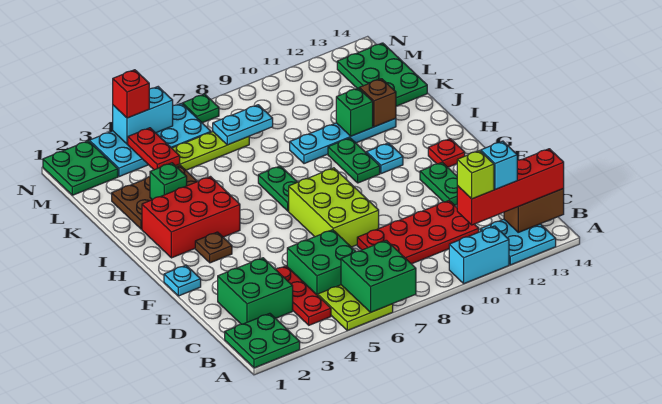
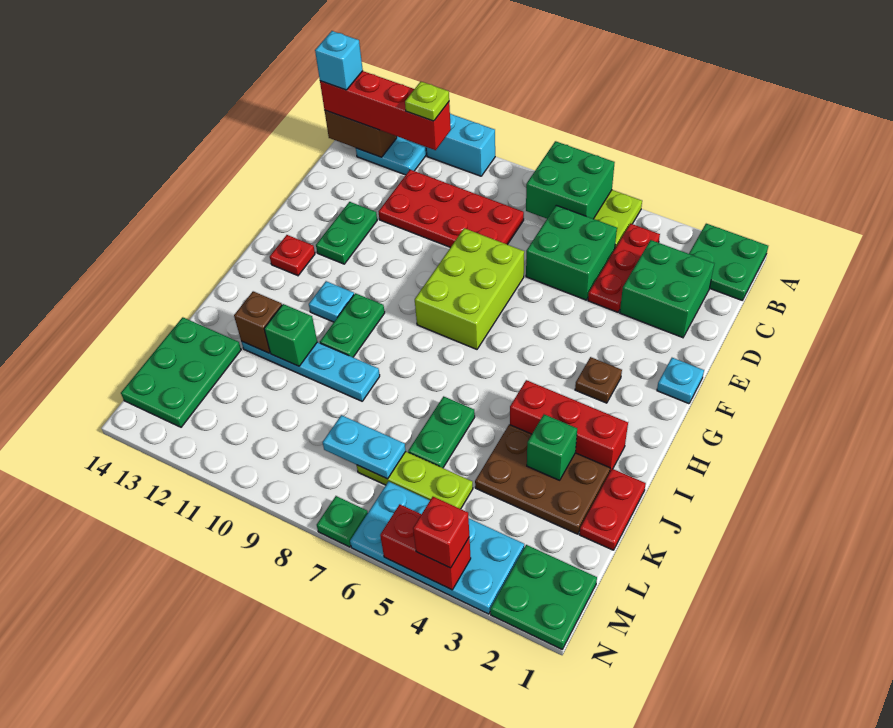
lime brick B11 level 4 -> lime plate B11 level 4
cyan brick B12 level 4 -> cyan brick B14 level 4
red brick H2:I4 level 1 -> red brick I2:I4 level 1
green plate H7:I7 level 1 -> green plate J6:K6 level 1
red plate L4:M4 level 2 -> red plate J1:K1 level 1
cyan brick N4:N5 level 2 -> red brick N4:N5 level 2

